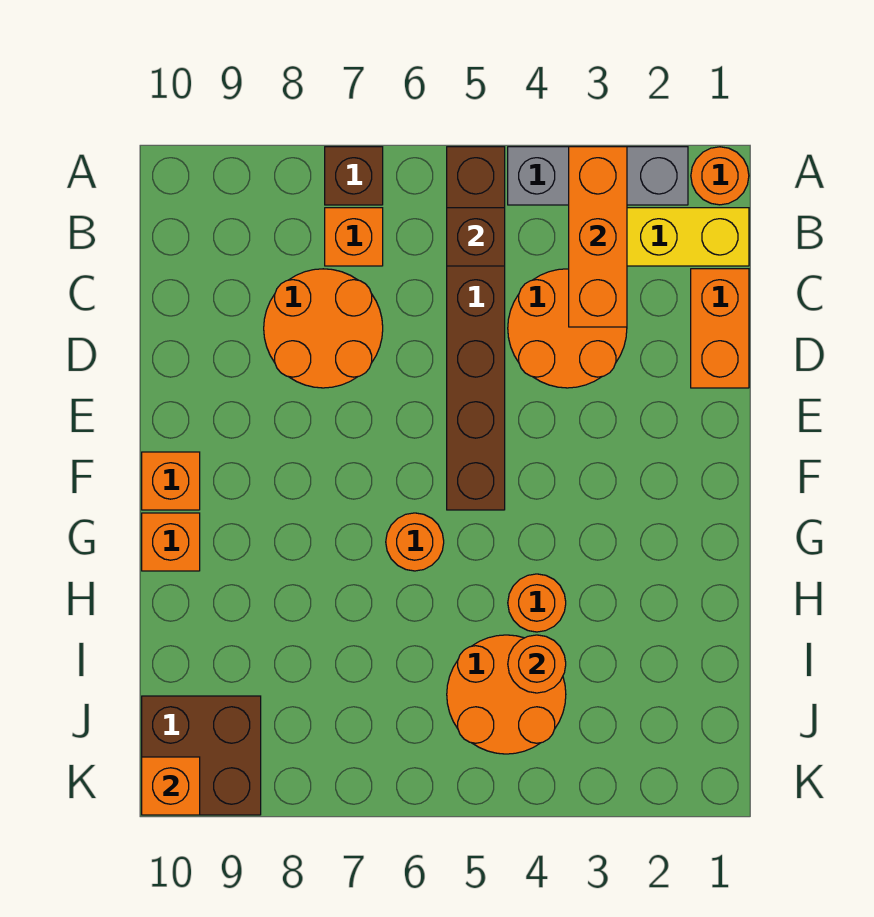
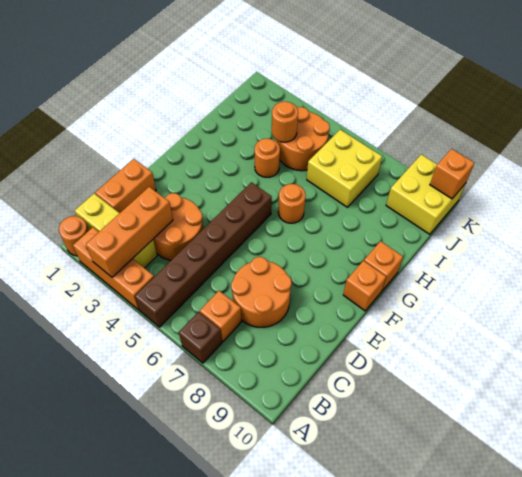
grey brick A2:A4 level 1 -> orange brick A2:A4 level 1
brown brick B5 level 2 -> none
none -> yellow brick I6:J7 level 1
brown brick J9:K10 level 1 -> yellow brick J9:K10 level 1

